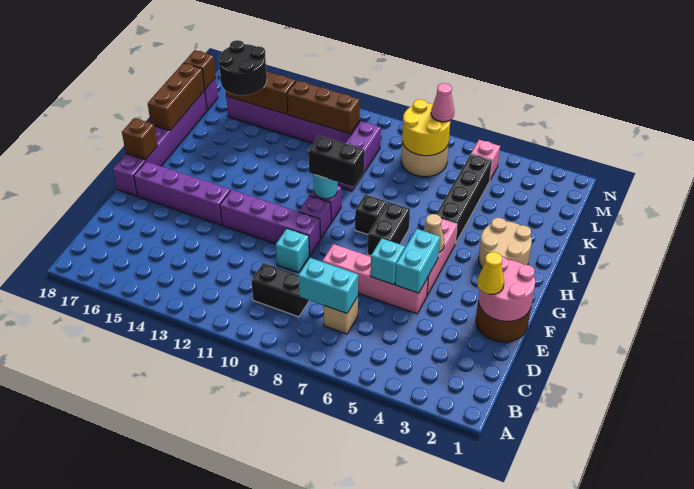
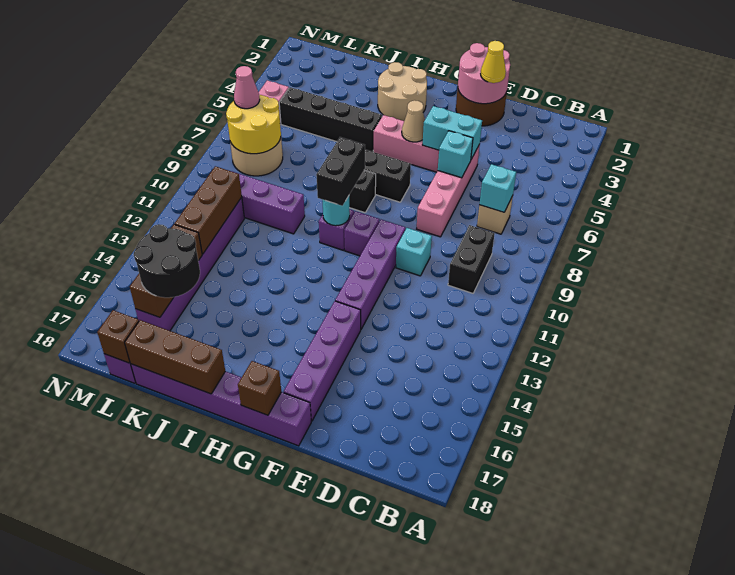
cyan brick C7:C8 level 2 -> cyan brick C7 level 2

